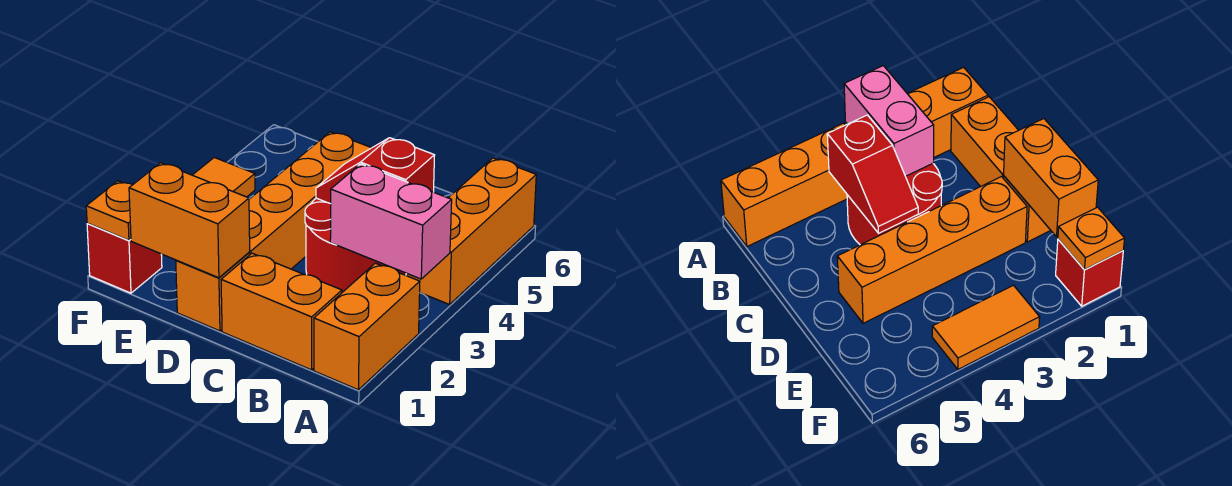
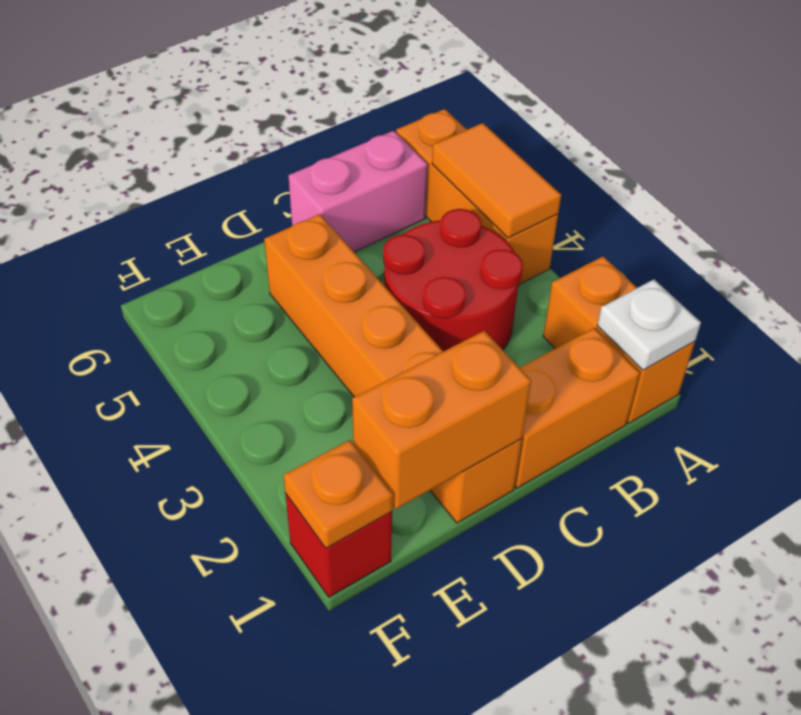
none -> white plate A1 level 2
pink brick A3:B3 level 2 -> pink brick B6:C6 level 1
red slope B4:C4 level 2 top B -> none
orange tile F3:F4 level 1 -> orange tile A4:A5 level 2

